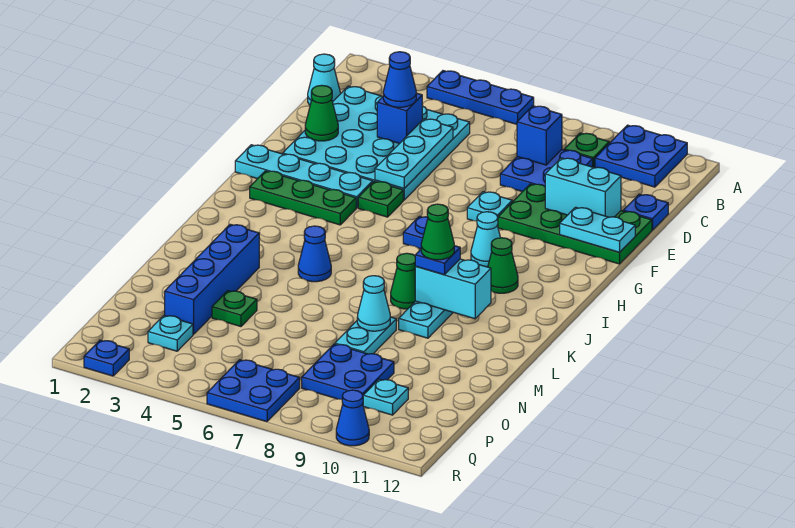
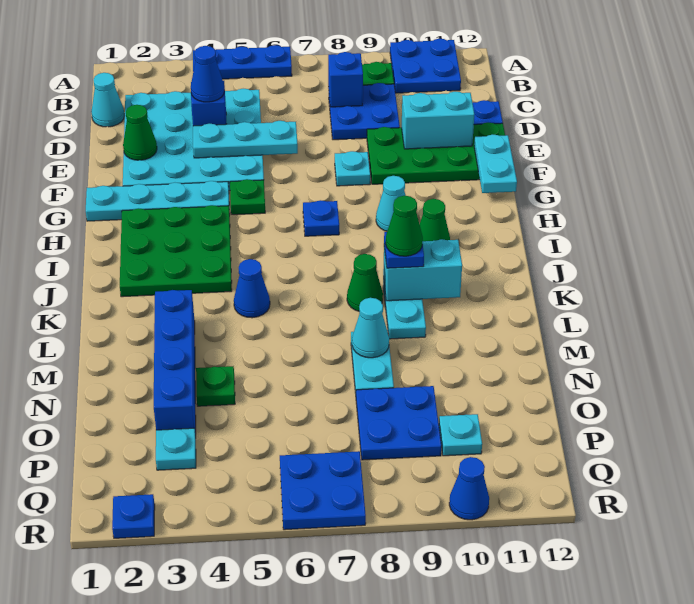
cyan plate D5:F5 level 2 -> cyan plate E4:E6 level 2
cyan plate F11:F12 level 2 -> cyan plate F12:G12 level 2
green plate H2:H4 level 1 -> green plate H2:J4 level 1

